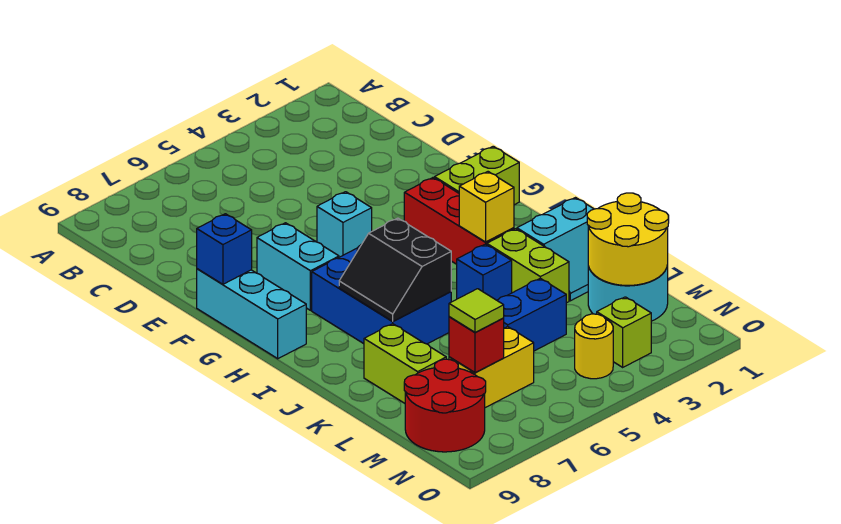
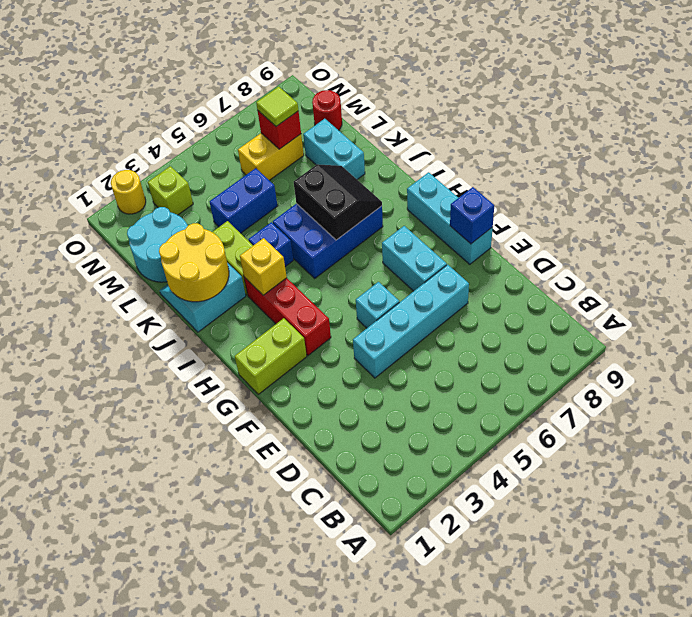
none -> cyan brick E4:E7 level 1
blue brick H6:J7 level 1 -> blue brick I5:J7 level 1
lime brick K8:L8 level 1 -> cyan brick K8:L8 level 1
yellow round brick L1:M2 level 2 -> yellow round brick J1:K2 level 2
red round brick M8:N9 level 1 -> red round brick M9 level 1
yellow round brick N4 level 1 -> yellow round brick O2 level 1

